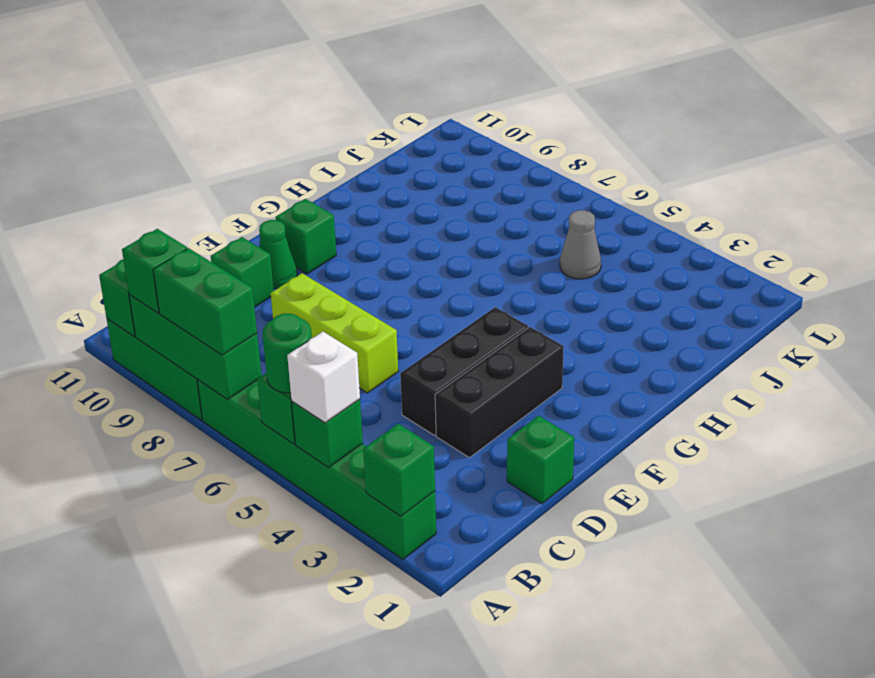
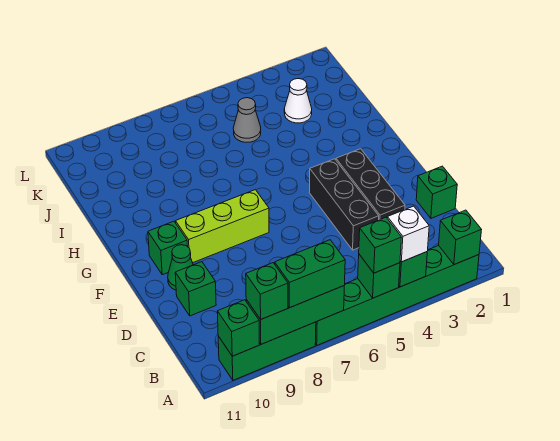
green round brick A5 level 3 -> green brick A5 level 3
lime brick D6:D8 level 1 -> lime brick F7:F9 level 1
none -> white cone J3 level 1

